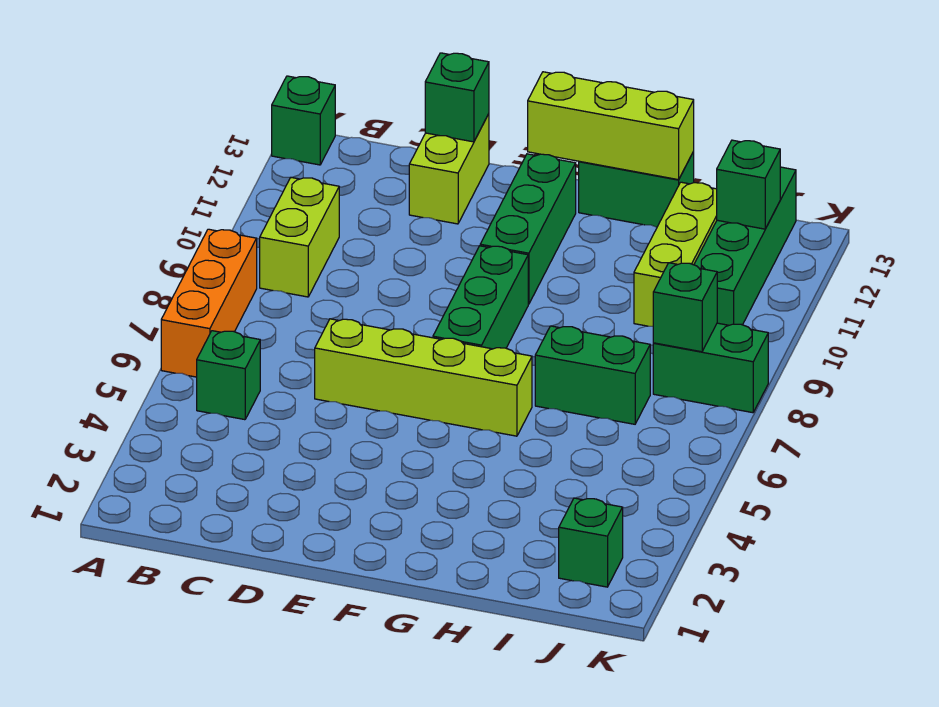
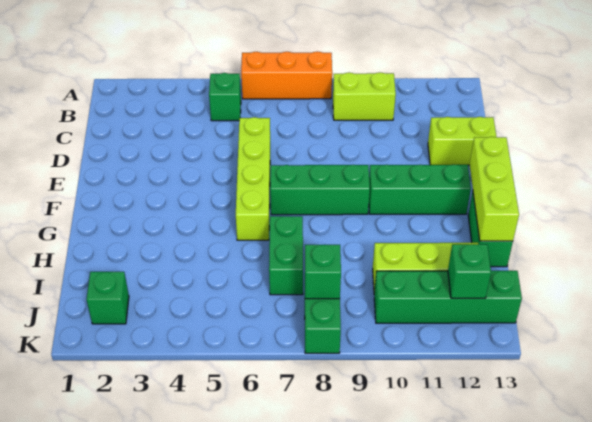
green brick A13 level 1 -> none
green brick D13 level 2 -> none

